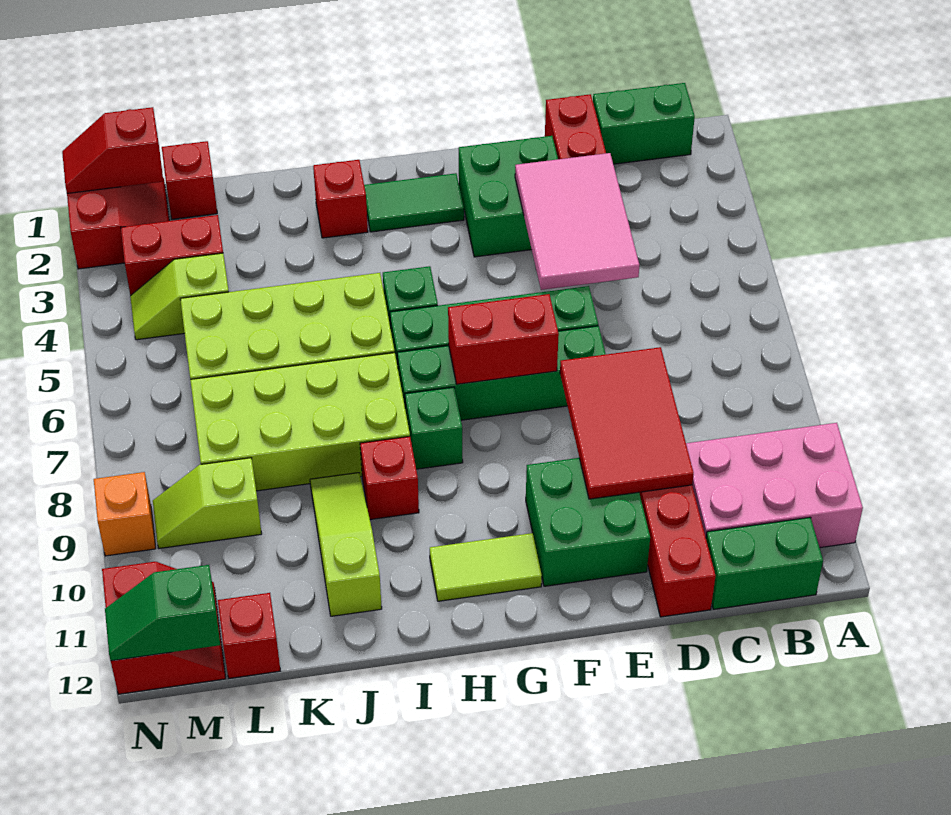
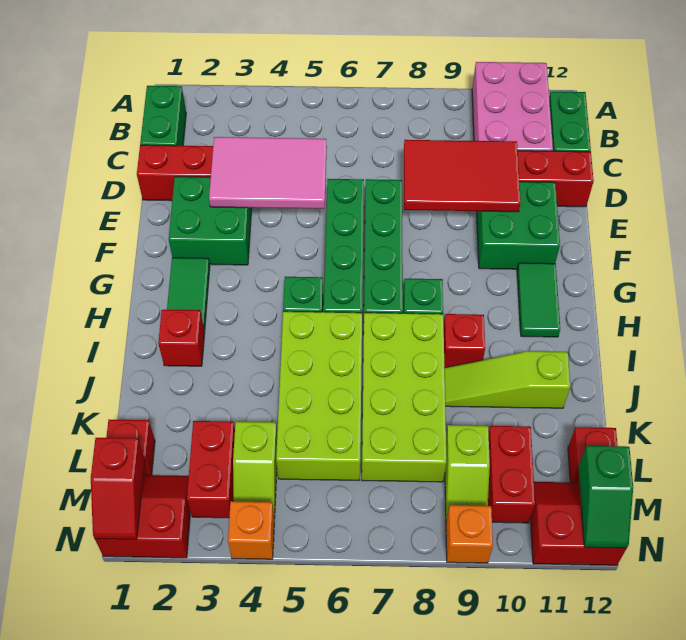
red brick F7:G7 level 2 -> red brick L10:M10 level 1
lime tile G11:H11 level 1 -> green tile G11:H11 level 1
none -> orange brick N4 level 1

